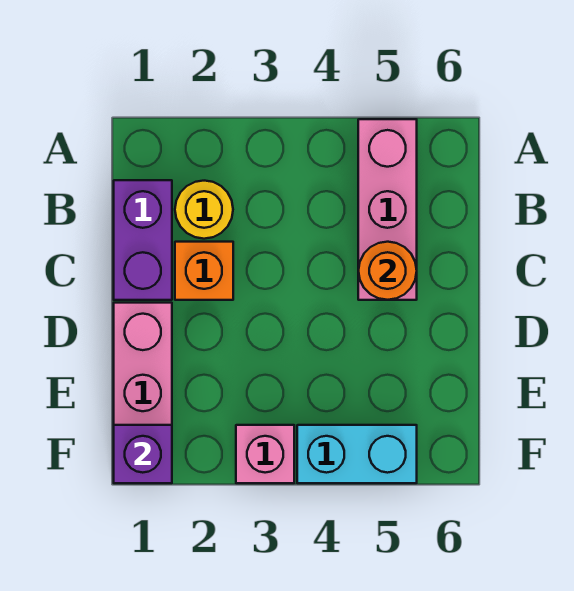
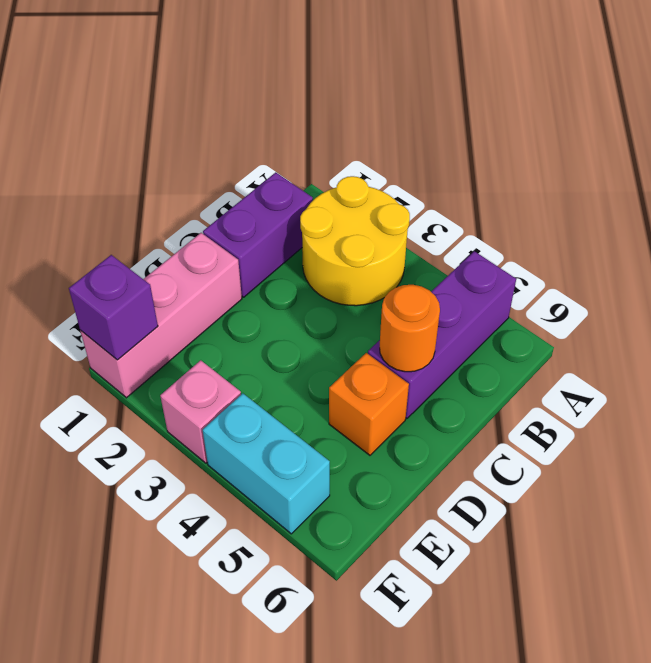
pink brick A5:C5 level 1 -> purple brick A5:C5 level 1
yellow round brick B2 level 1 -> yellow round brick A2:B3 level 1
orange brick C2 level 1 -> orange brick D5 level 1

